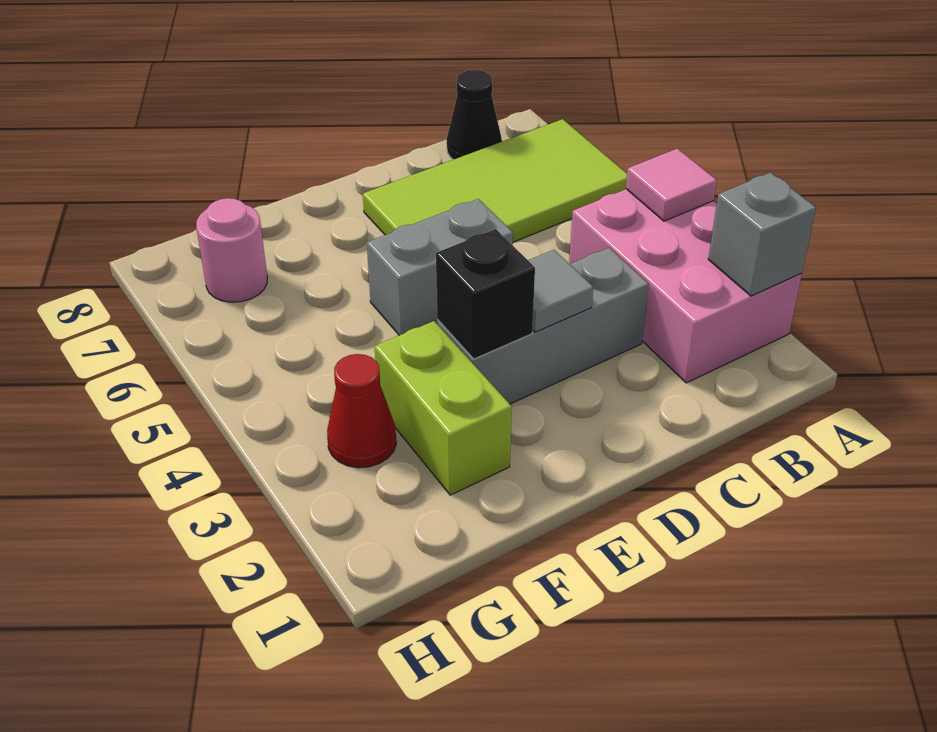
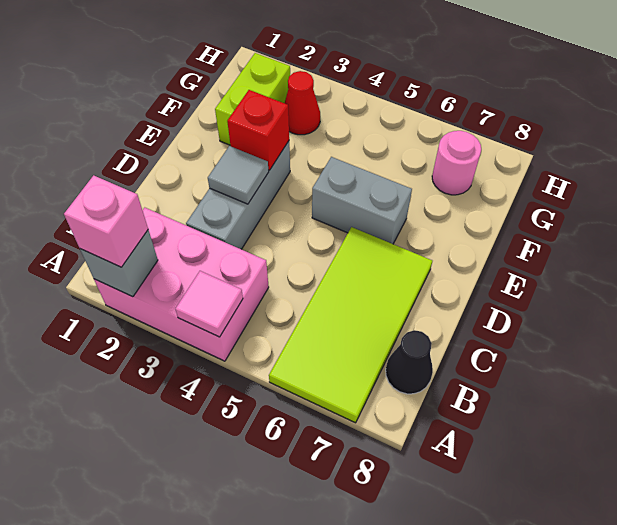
none -> pink brick A2 level 3
grey brick D5:E5 level 1 -> grey brick E5:E6 level 1
black brick E3 level 2 -> red brick E3 level 2
lime brick F2:F3 level 1 -> lime brick F2:G2 level 1

